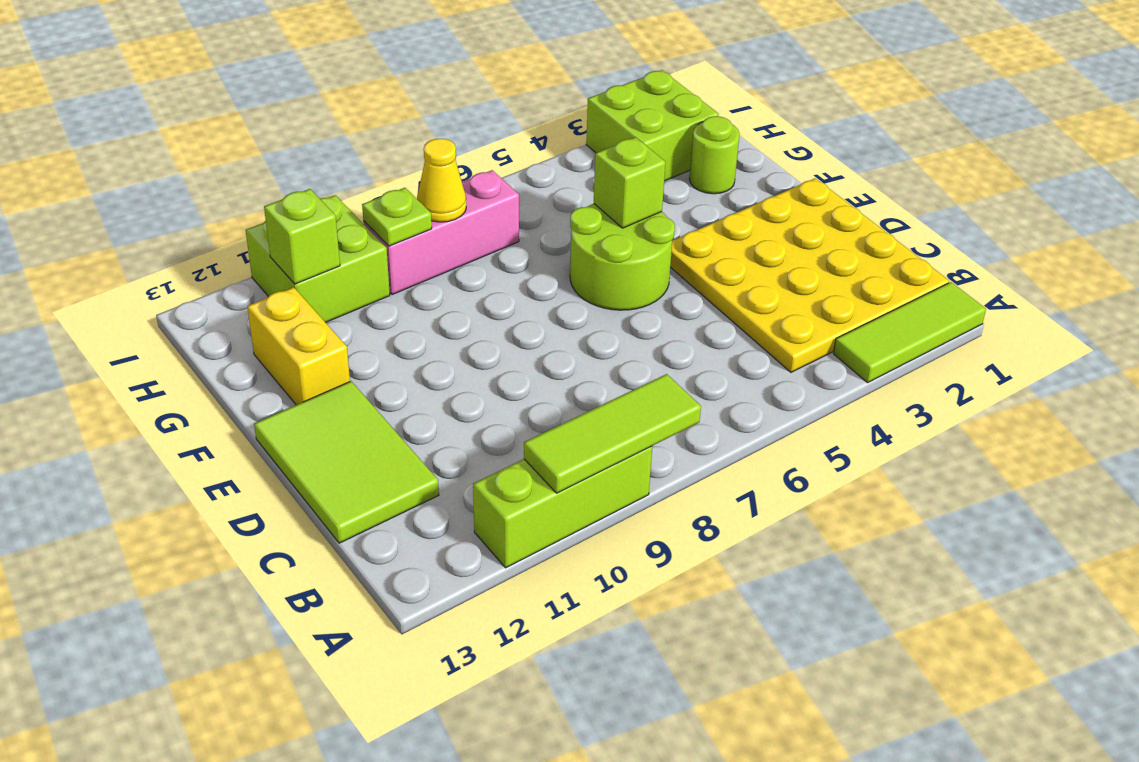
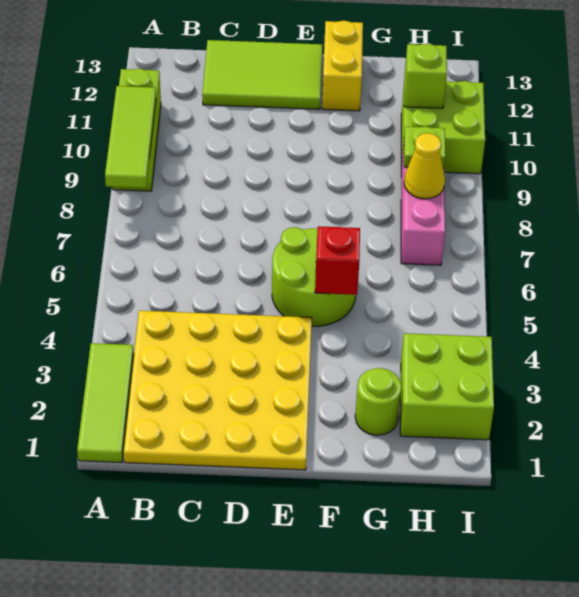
lime brick F5 level 2 -> red brick F5 level 2
yellow brick F12:G12 level 1 -> yellow brick F12:F13 level 1

